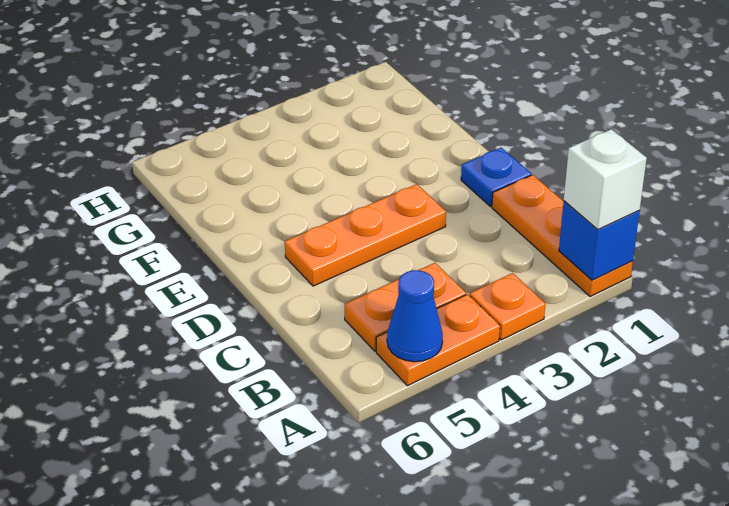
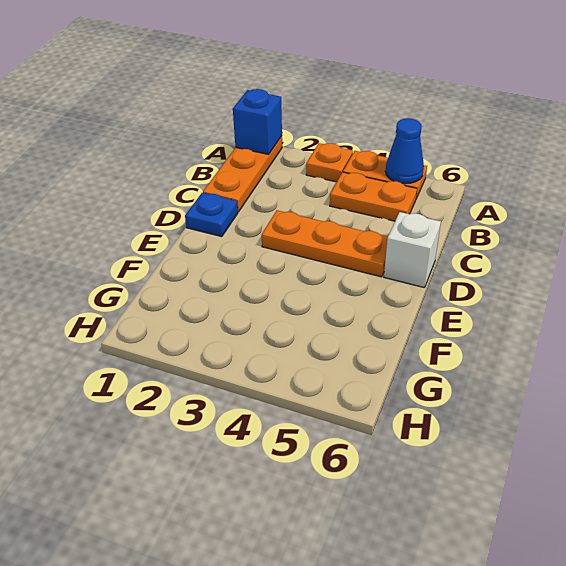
white brick A1 level 3 -> white brick D6 level 1

